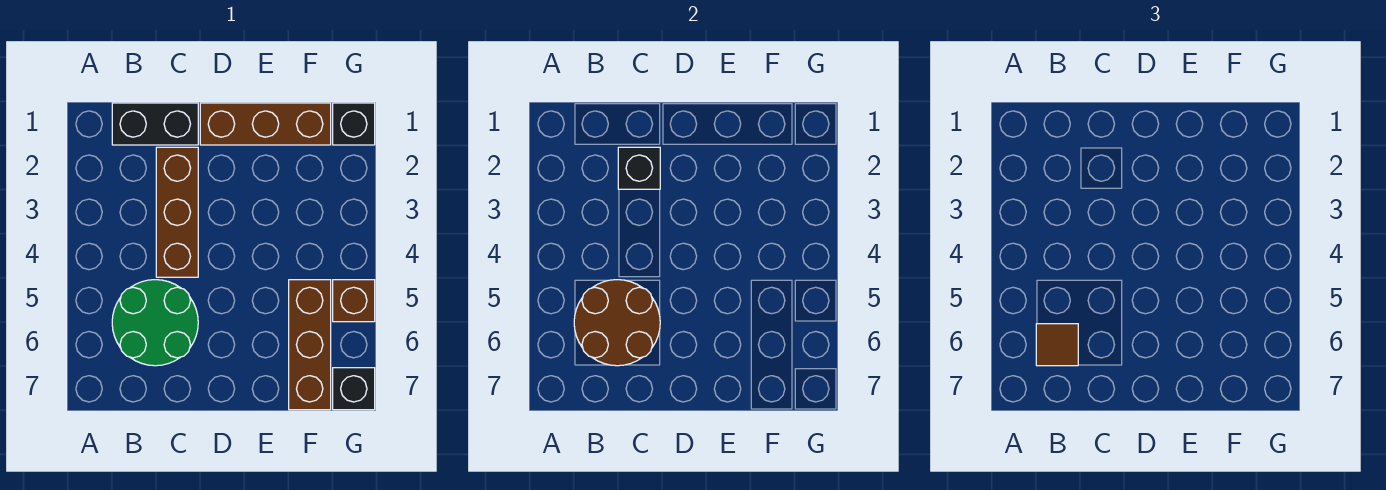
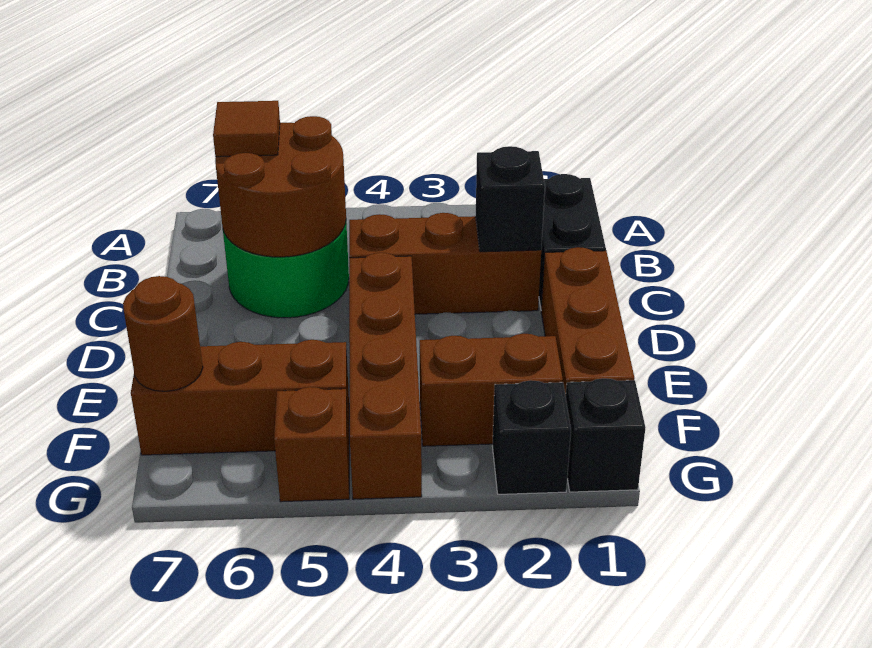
none -> brown brick D4:G4 level 1
none -> brown brick F2:F3 level 1
none -> brown round brick F7 level 2
black brick G7 level 1 -> black brick G2 level 1

